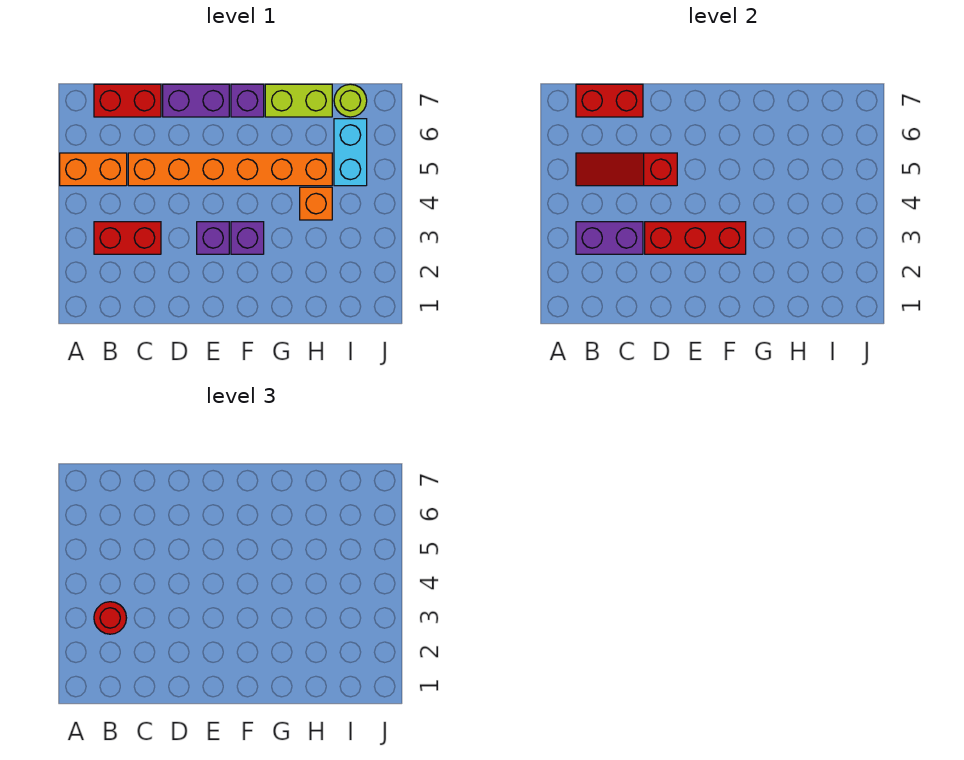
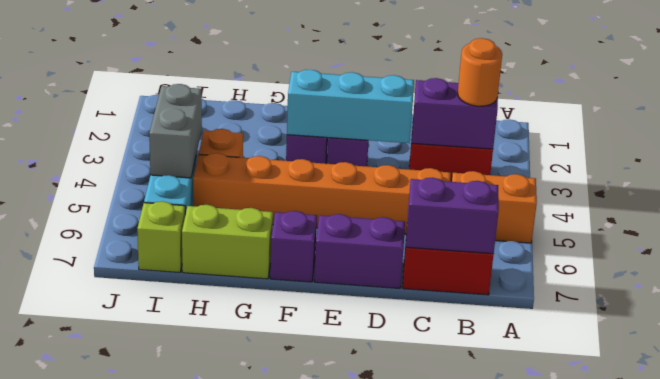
red round brick B3 level 3 -> orange round brick B3 level 3
red slope B5:D5 level 2 top D -> none
red brick B7:C7 level 2 -> purple brick B7:C7 level 2
red brick D3:F3 level 2 -> cyan brick D3:F3 level 2
none -> grey brick I4:I5 level 2
lime round brick I7 level 1 -> lime brick I7 level 1

